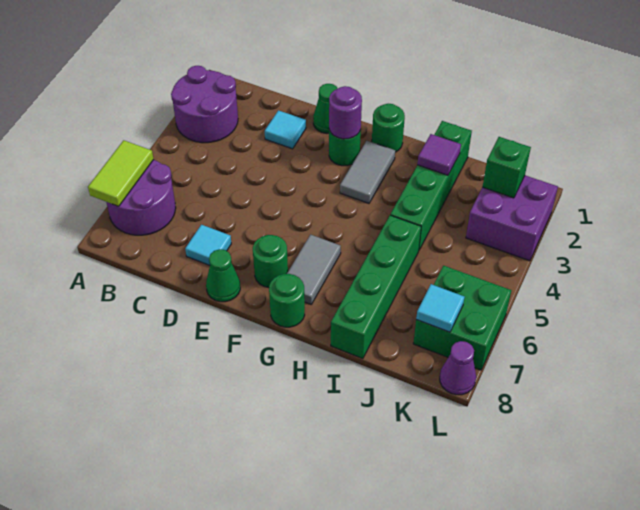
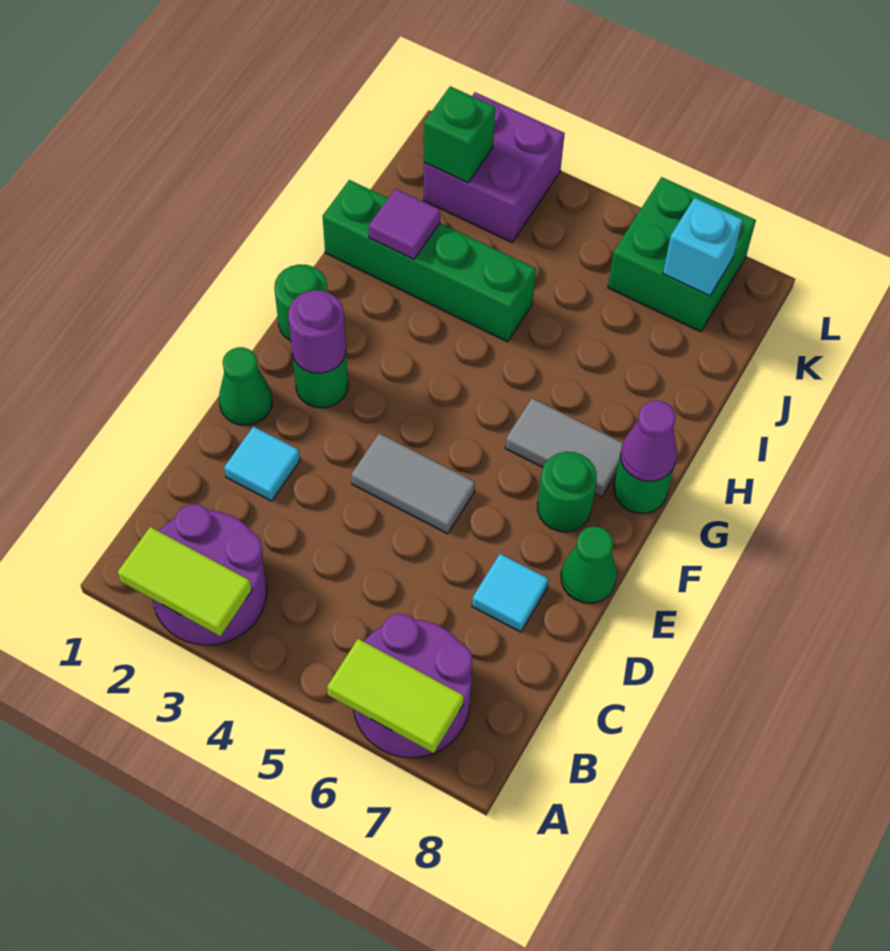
none -> lime tile A2:A3 level 2
grey tile G2:G3 level 1 -> grey tile E4:E5 level 1
green brick I5:I8 level 1 -> none
cyan tile K7 level 2 -> cyan brick K7 level 2
purple cone L8 level 1 -> purple cone G8 level 2

